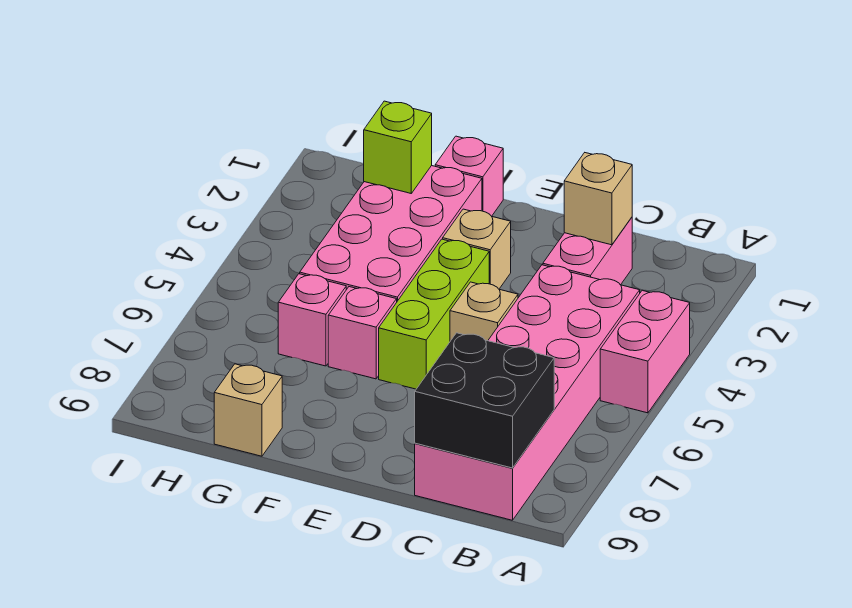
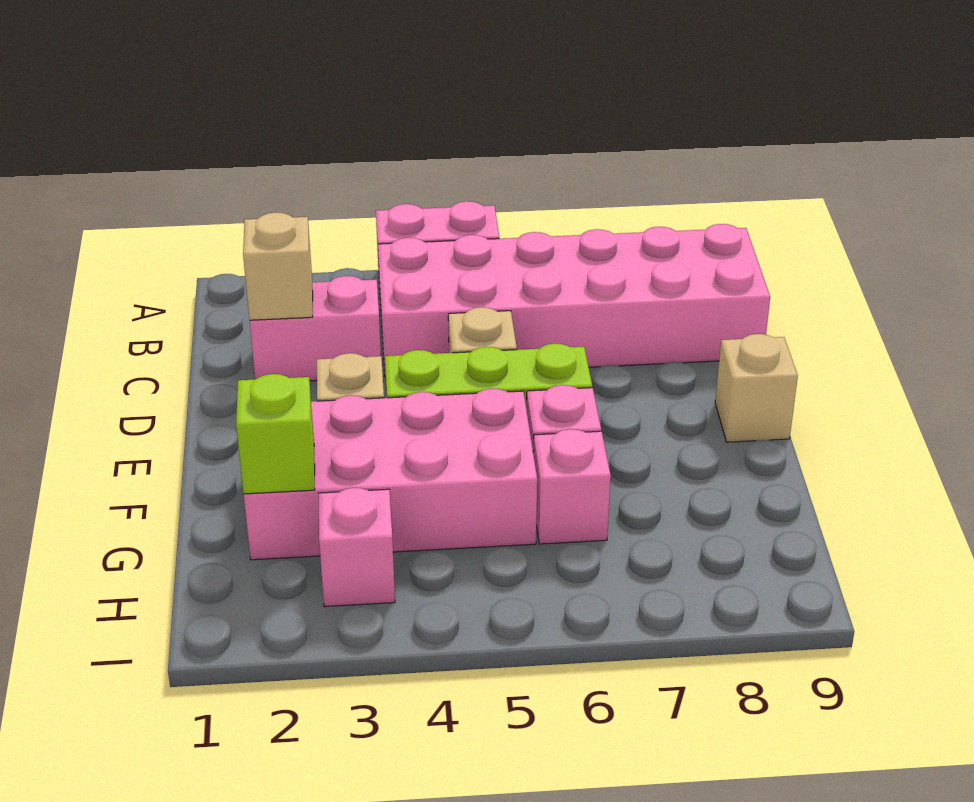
black brick B8:C9 level 2 -> none
pink brick F1 level 1 -> pink brick H3 level 1
tan brick G9 level 1 -> tan brick E9 level 1

